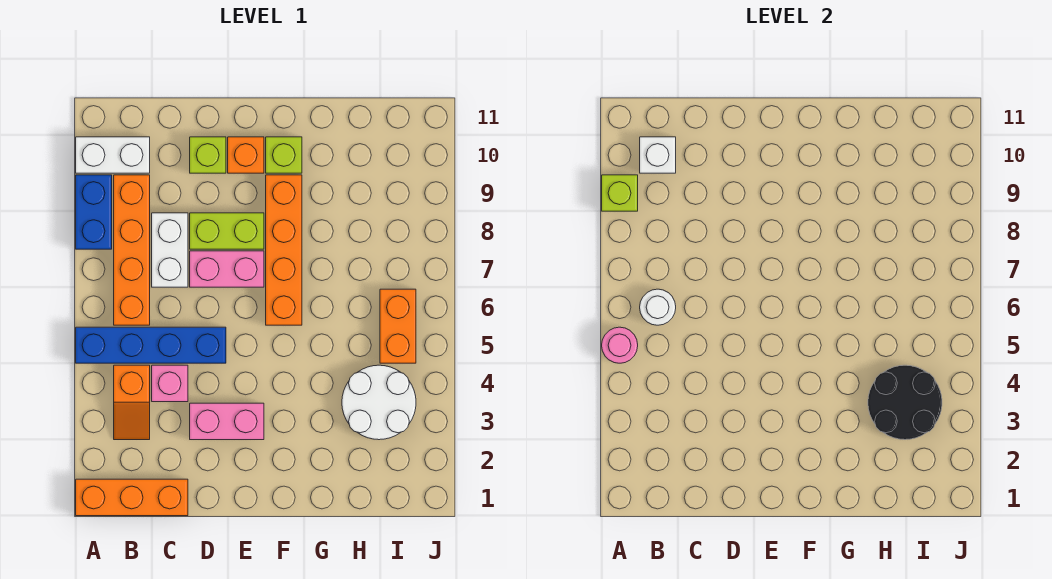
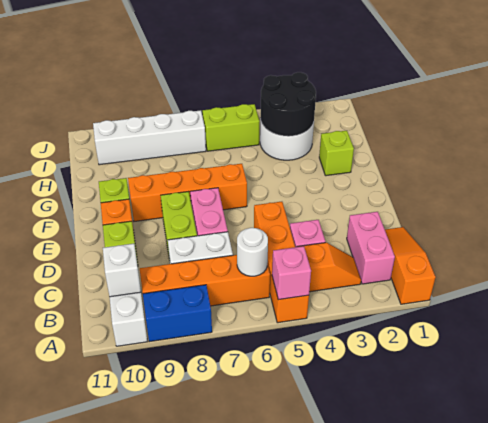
orange brick A1:C1 level 1 -> orange slope A1:C1 level 1 top A
blue brick A5:D5 level 1 -> orange brick A5:D5 level 1
pink round brick A5 level 2 -> pink brick A5 level 2
lime brick A9 level 2 -> lime brick G2 level 1
pink brick D3:E3 level 1 -> pink brick B2:C2 level 1
orange brick I5:I6 level 1 -> lime brick I5:I6 level 1
none -> white brick I7:I10 level 1

